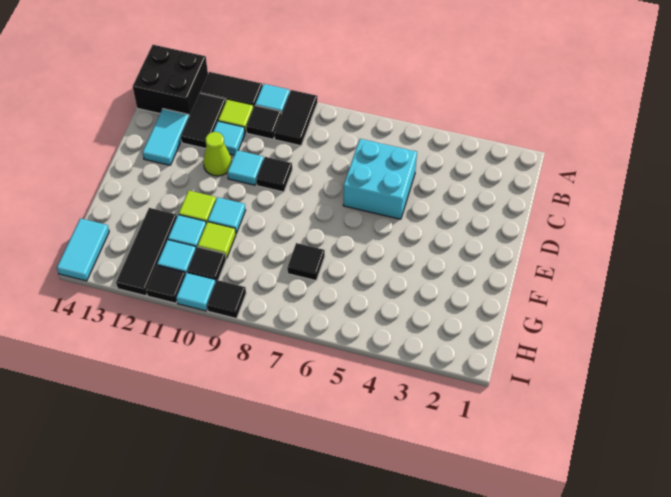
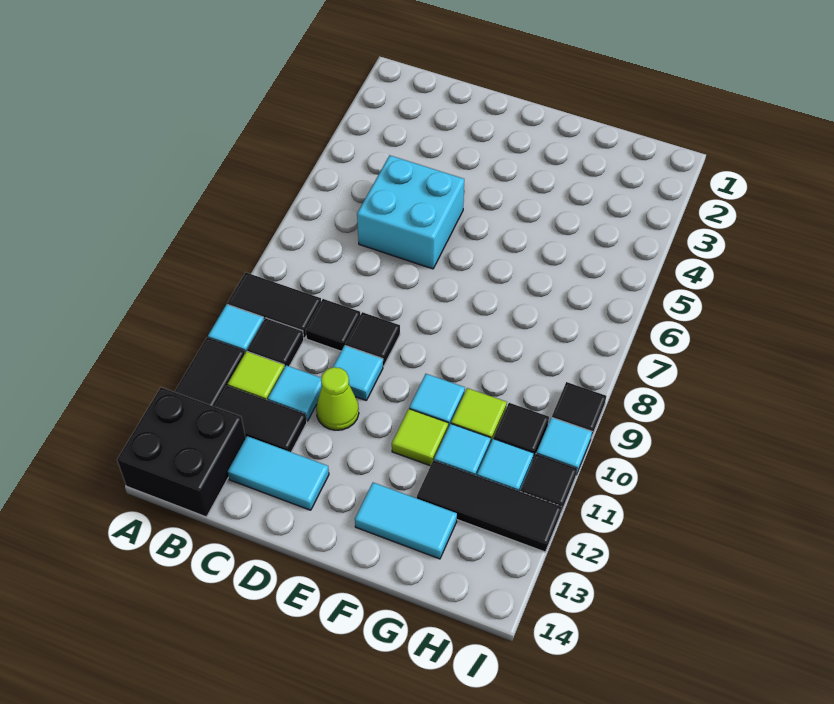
black tile G7 level 1 -> black tile C9 level 1
cyan tile H14:I14 level 1 -> cyan tile F13:G13 level 1

